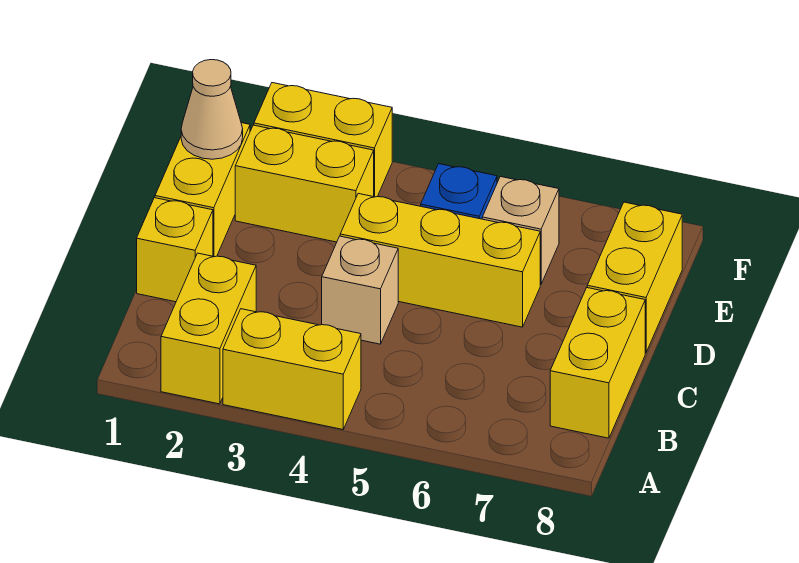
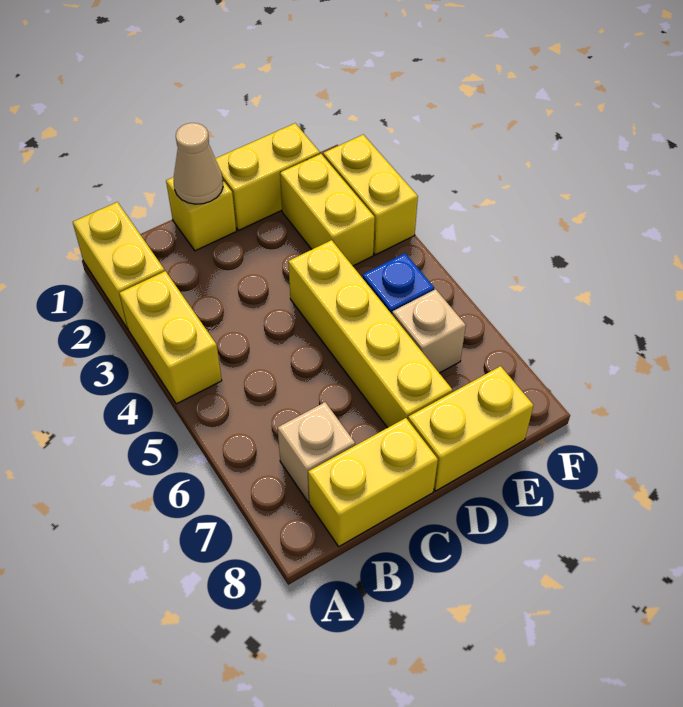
yellow brick A2:B2 level 1 -> yellow brick A1:A2 level 1
tan brick C4 level 1 -> tan brick B7 level 1
yellow brick D4:D6 level 1 -> yellow brick D4:D7 level 1
tan cone E1 level 2 -> tan cone C1 level 2

